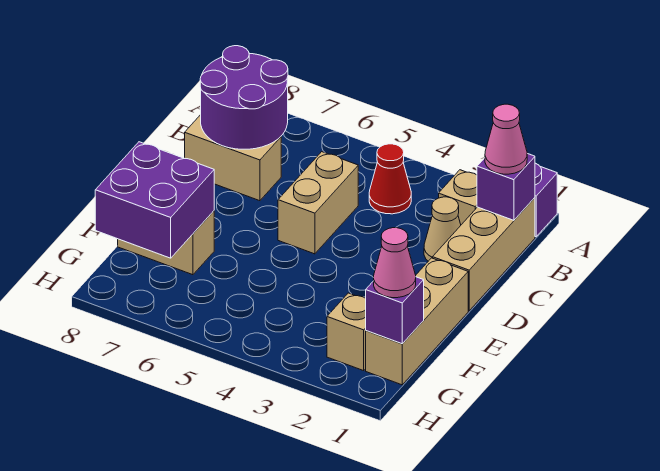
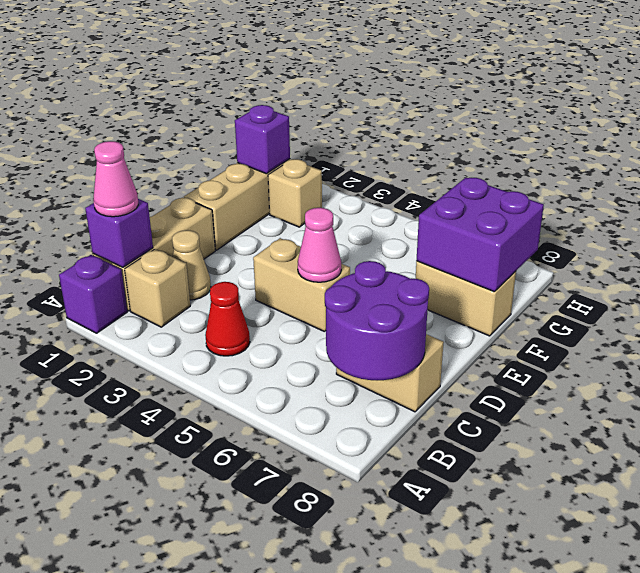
tan brick C5:D5 level 1 -> tan brick D4:D5 level 1
pink cone G1 level 3 -> pink cone D5 level 2

